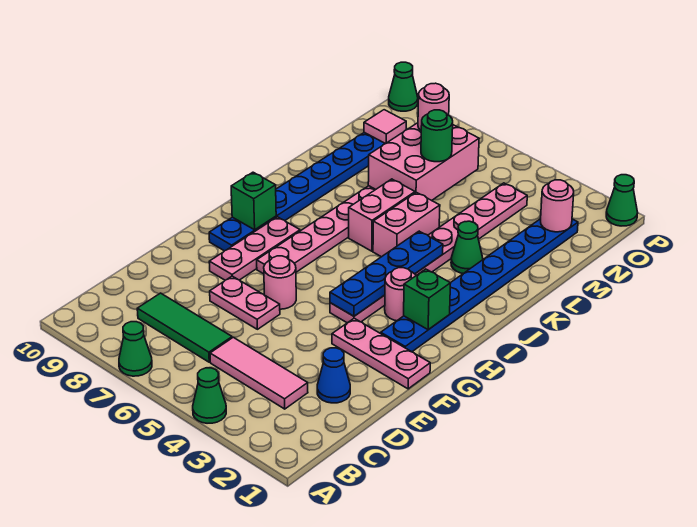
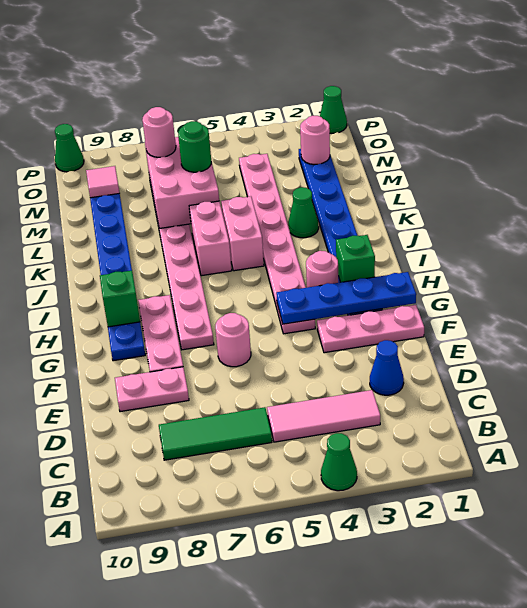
green cone A7 level 1 -> none
pink plate E6:E7 level 1 -> pink plate E8:E9 level 1
blue plate G4:J4 level 2 -> blue plate G1:G4 level 2

